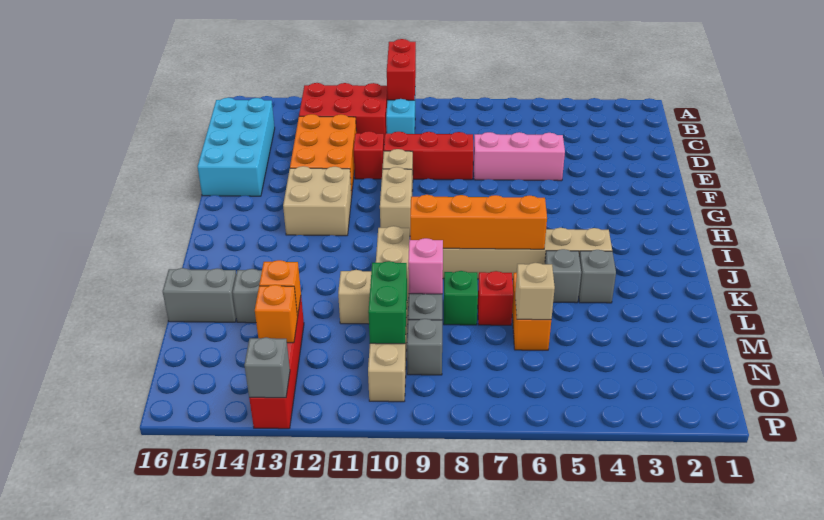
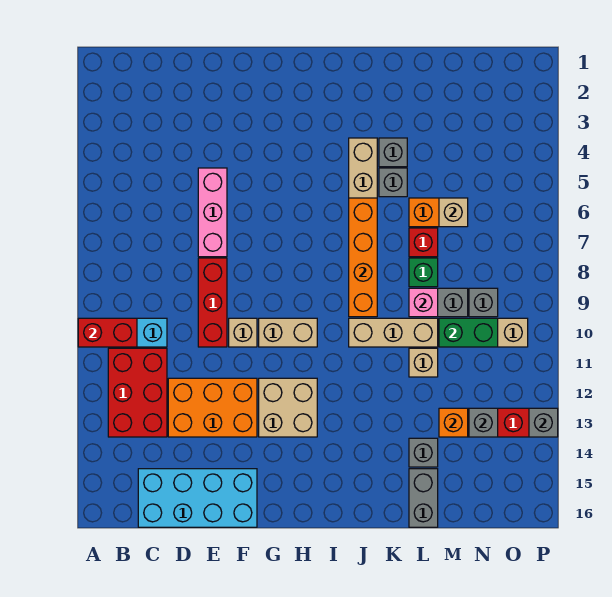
red brick E11 level 1 -> none
orange brick N13 level 2 -> grey brick N13 level 2

